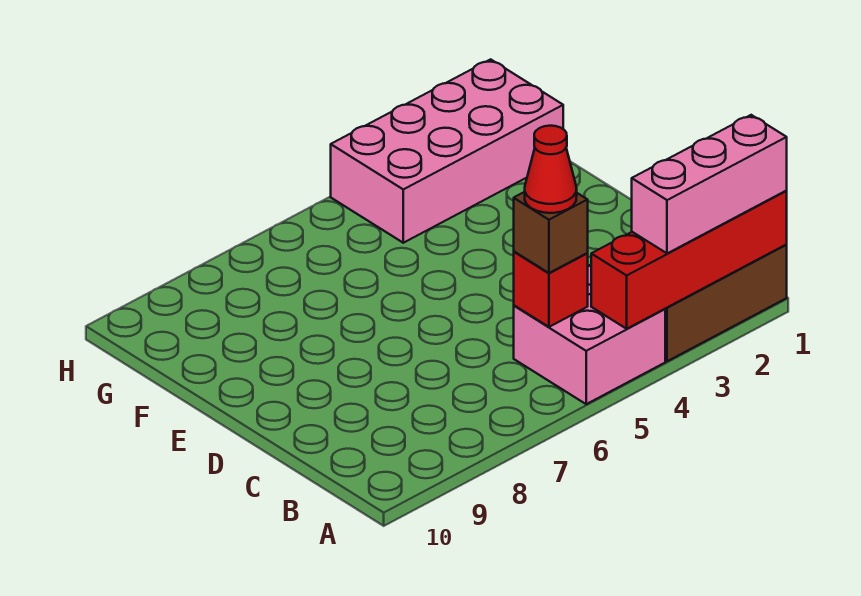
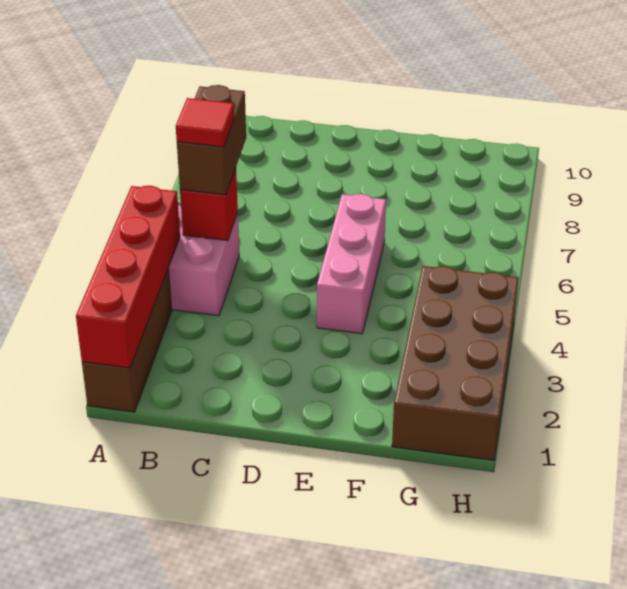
pink brick A1:A3 level 3 -> pink brick E4:E6 level 1
brown brick B5 level 3 -> brown brick B5:B6 level 3
red cone B5 level 4 -> red tile B5 level 4
pink brick G1:H4 level 1 -> brown brick G1:H4 level 1

